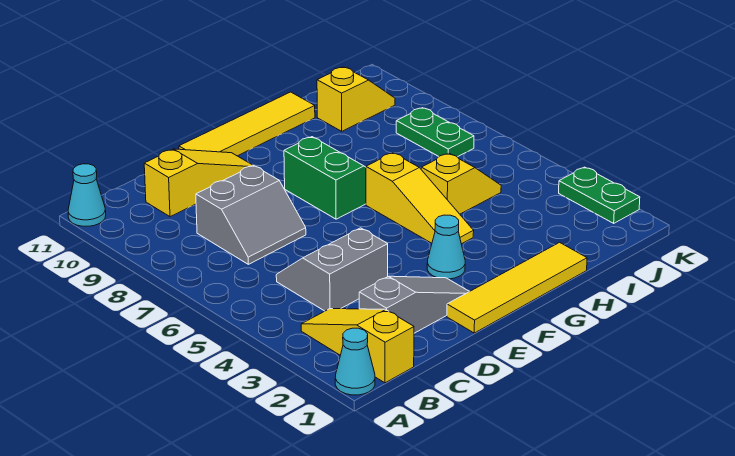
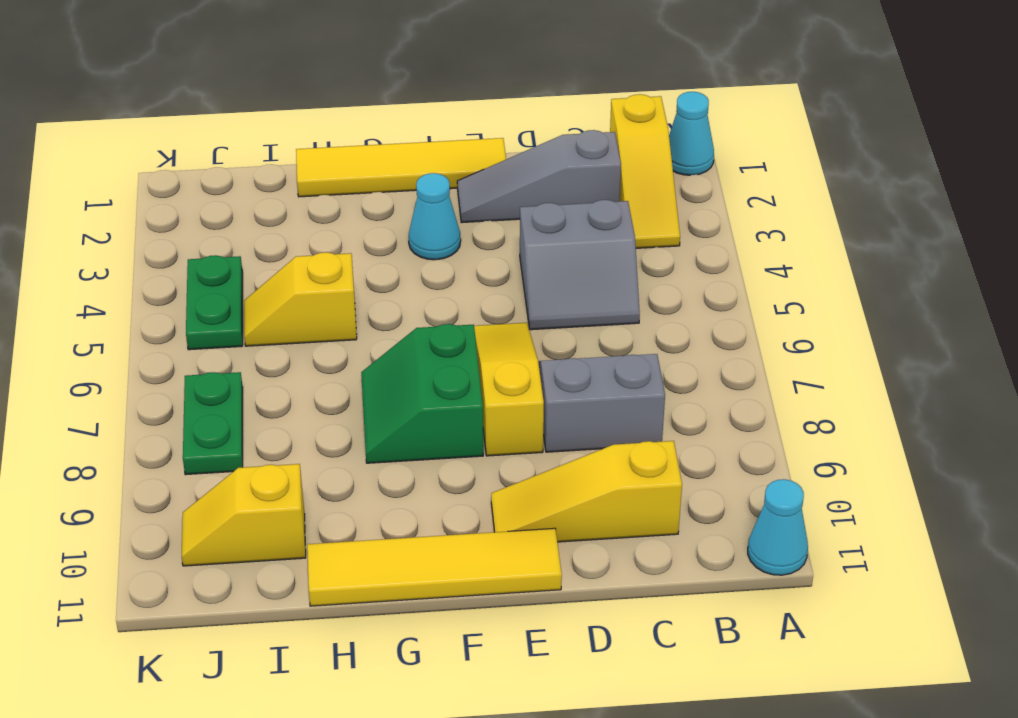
yellow slope G4:G6 level 1 top 6 -> yellow slope E6:E8 level 1 top 8
green plate K2:K3 level 1 -> green plate J4:J5 level 1

